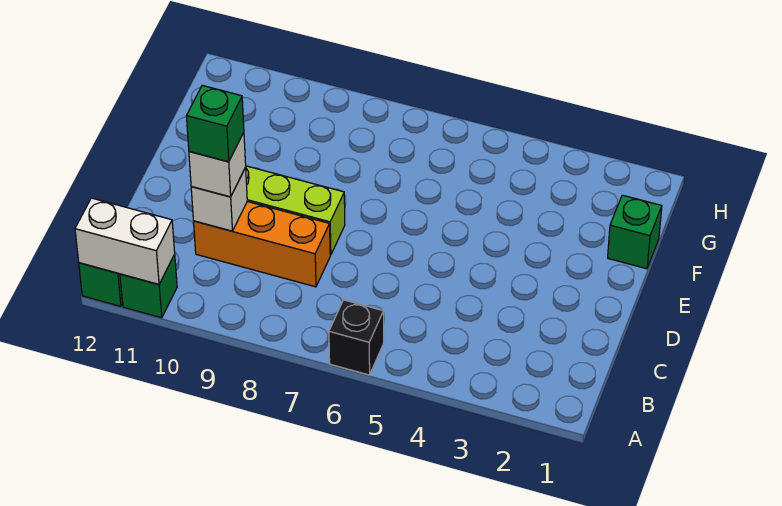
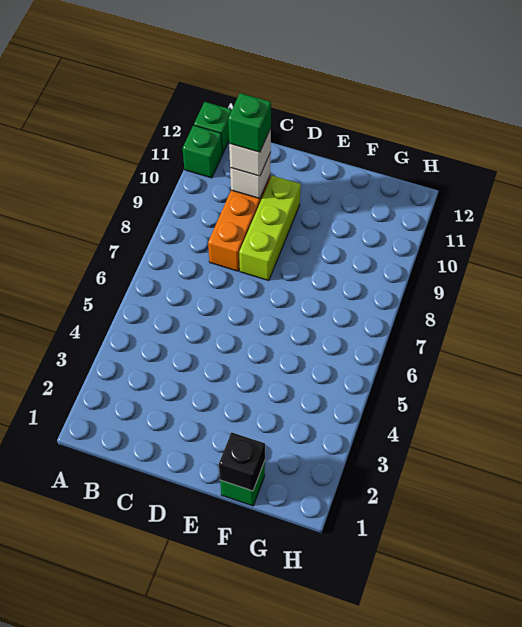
black brick A6 level 1 -> black brick F1 level 2
white brick A11:A12 level 2 -> none

